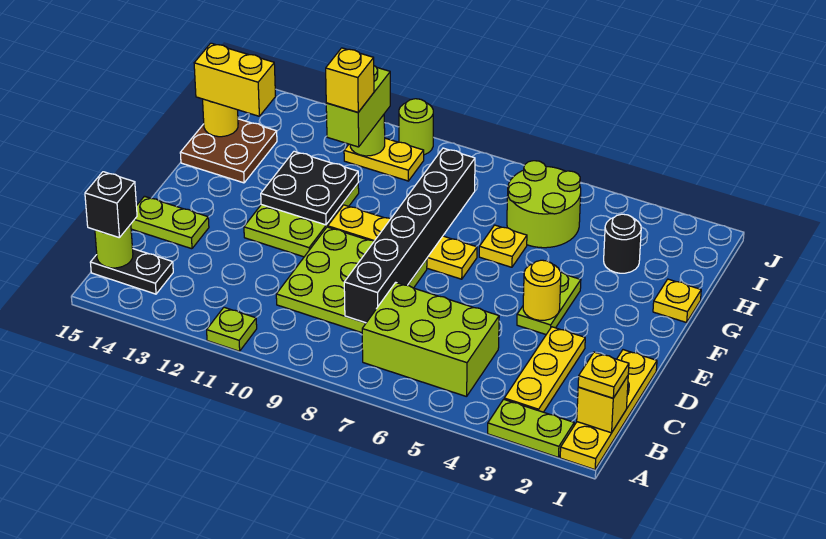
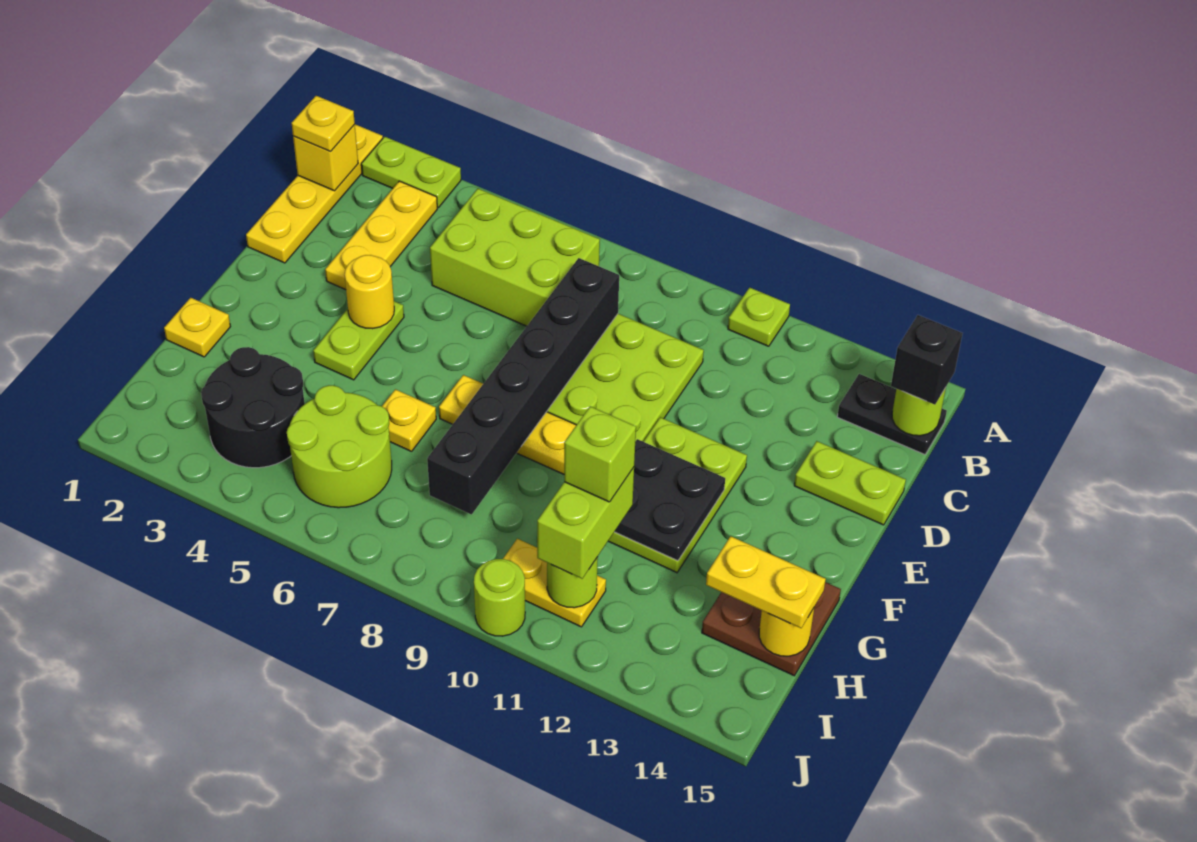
black round brick H3 level 1 -> black round brick H3:I4 level 1
yellow brick H11 level 4 -> lime brick H11 level 4
yellow brick H14:H15 level 3 -> yellow plate H14:H15 level 3

